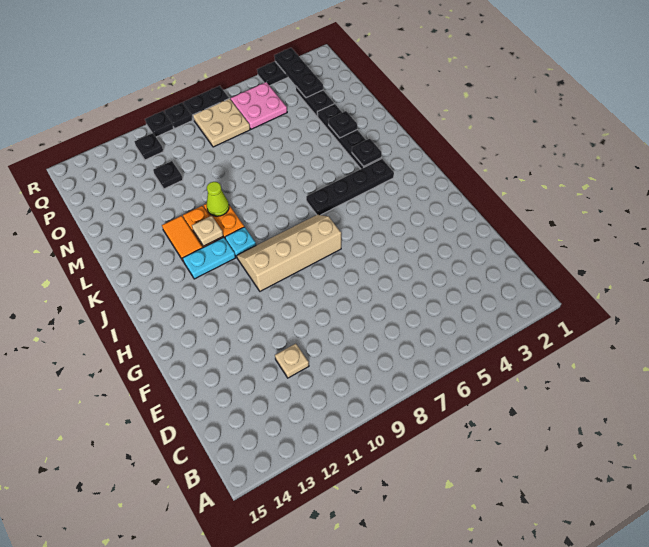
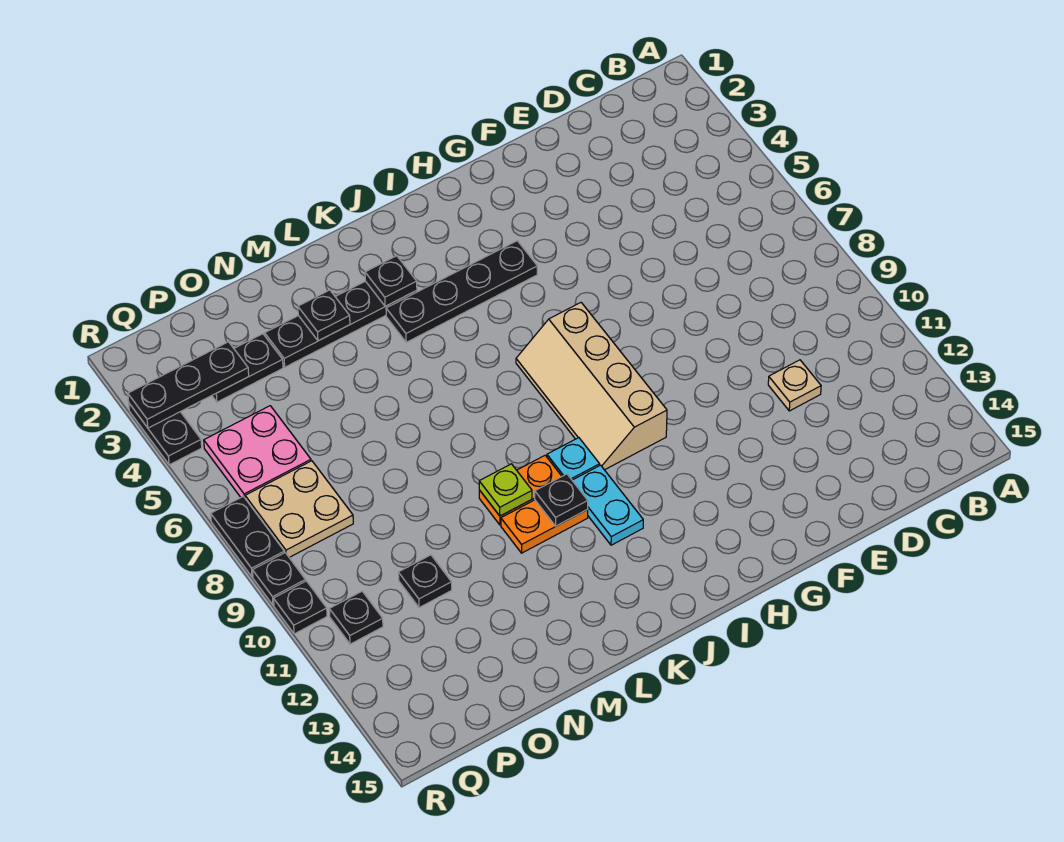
black plate J3:J6 level 1 -> black plate H4:K4 level 1
tan plate K11 level 2 -> black plate K11 level 2
orange tile K12:L12 level 1 -> none
lime cone L10 level 2 -> lime plate L10 level 2

